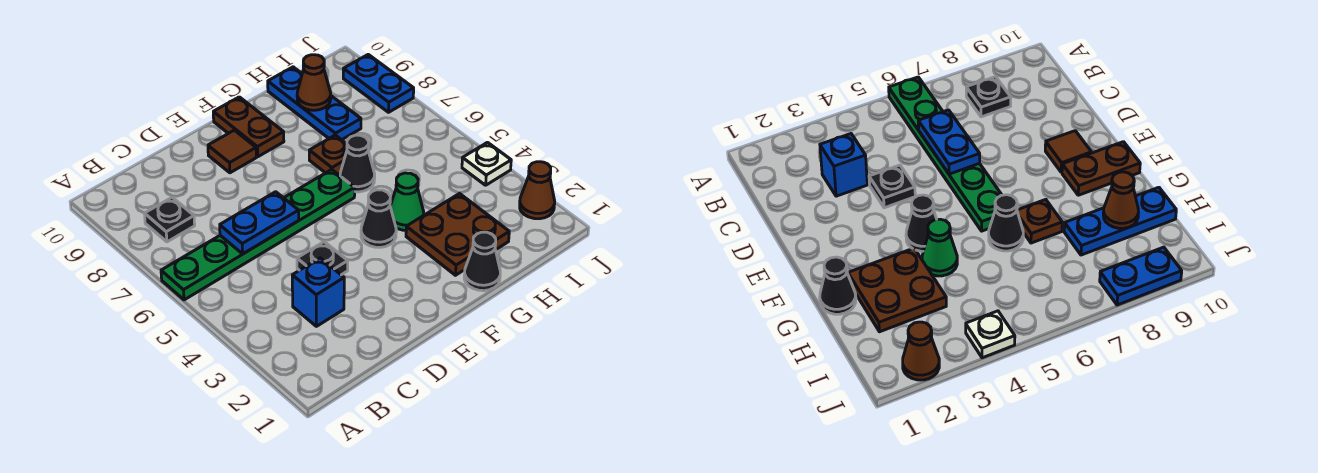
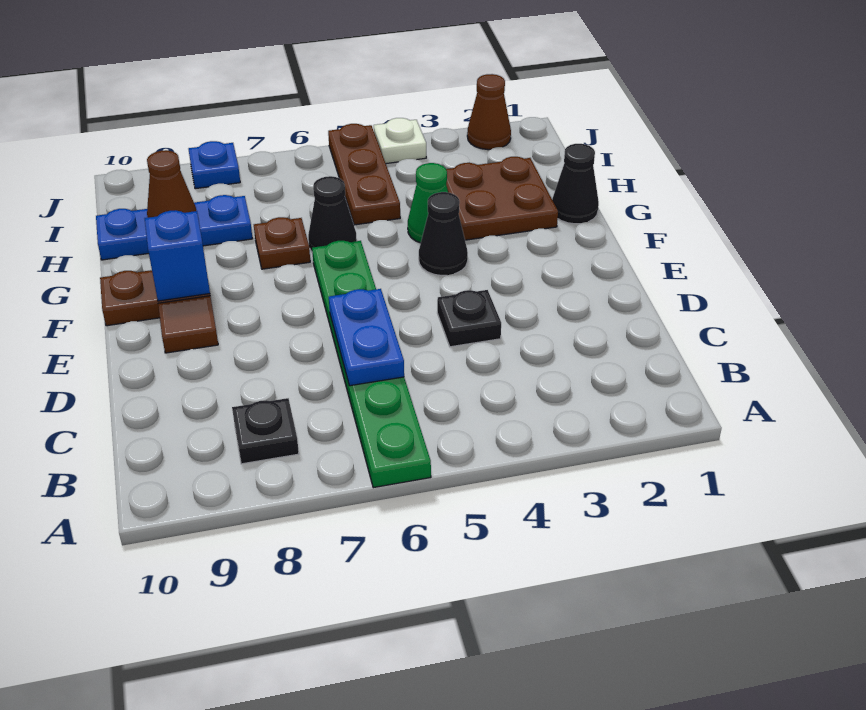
blue brick C3 level 1 -> blue brick F9 level 2
none -> brown plate H5:J5 level 1
blue plate J8:J9 level 1 -> blue plate J8 level 1

